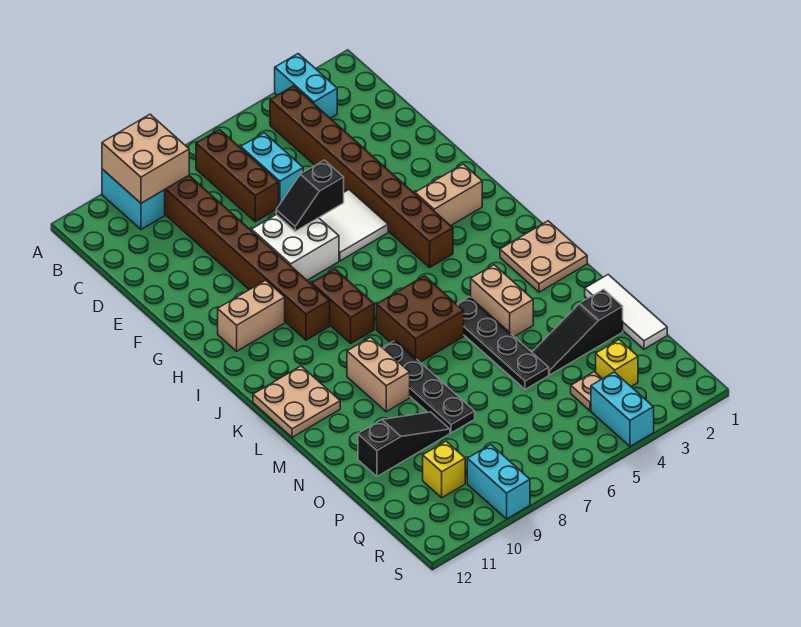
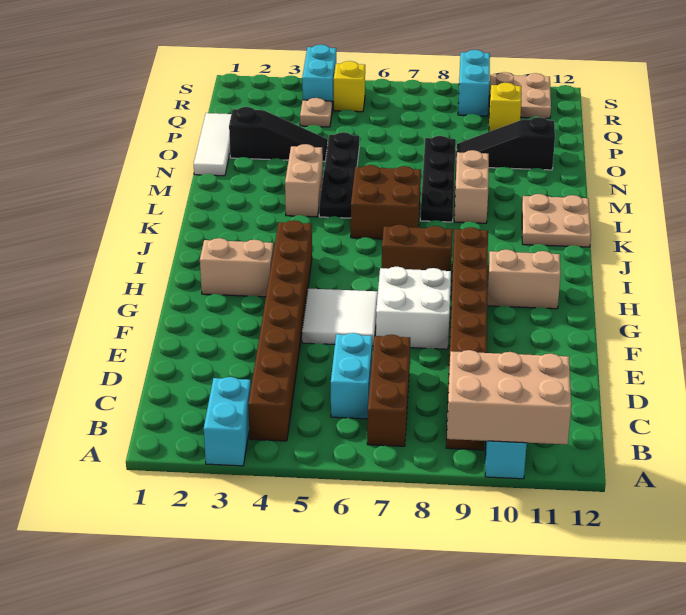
tan brick A9:B10 level 2 -> tan brick A9:B11 level 2
black slope F6:F7 level 2 top 6 -> none
brown brick I8:J8 level 1 -> brown brick I7:I8 level 1
tan plate K1:L2 level 1 -> tan plate R10:S11 level 1
yellow brick Q3 level 1 -> yellow brick R5 level 1

